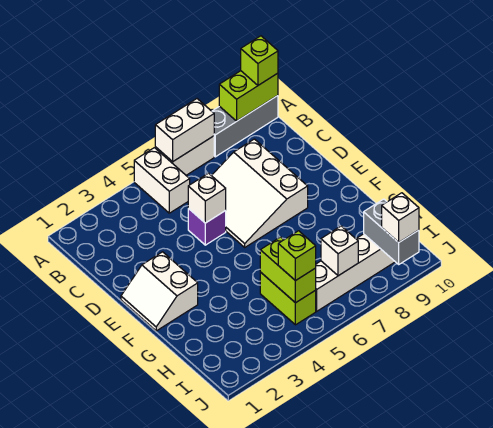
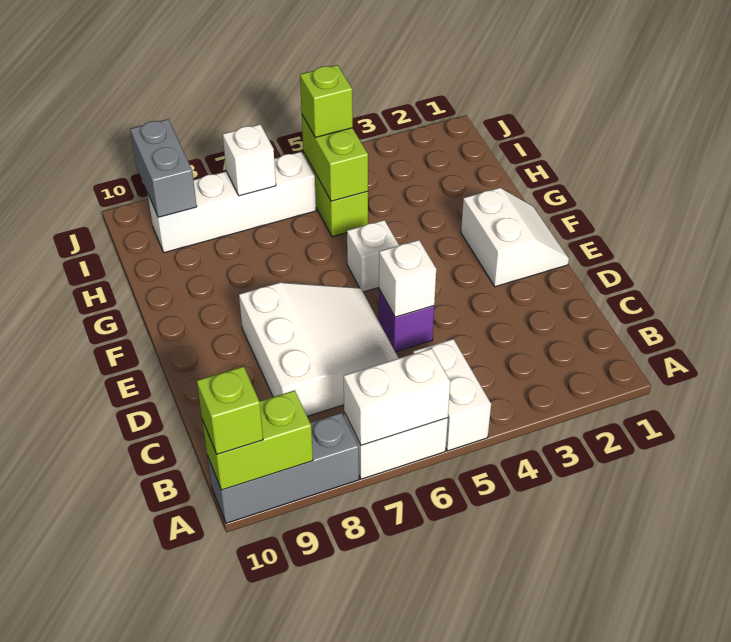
white brick J9 level 3 -> white brick F5 level 1

